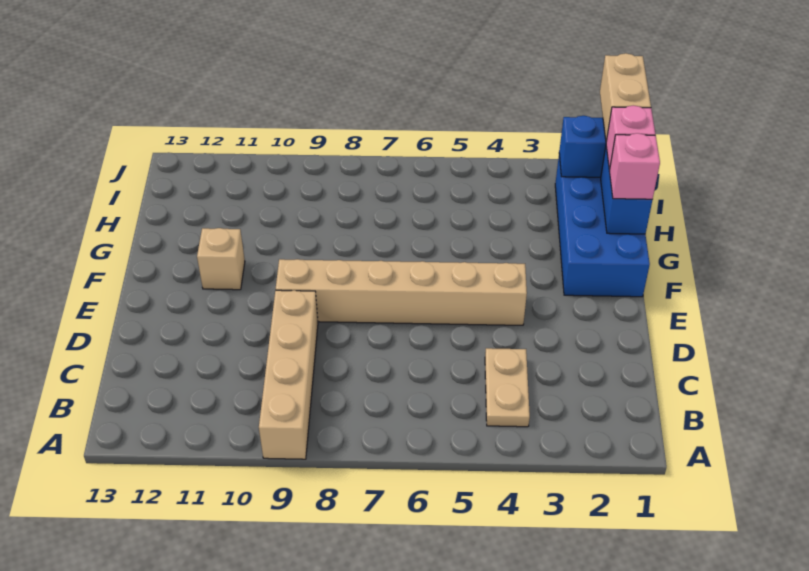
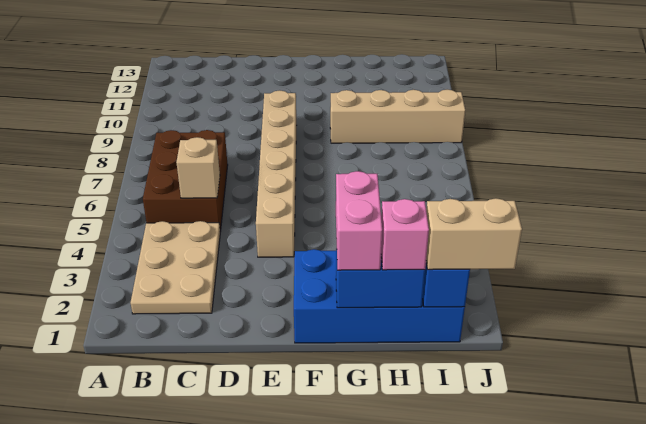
tan brick A9:D9 level 1 -> tan brick G9:J9 level 1
tan plate B4:C4 level 1 -> tan plate B2:C4 level 1
none -> brown brick B5:C7 level 1
tan brick F11 level 1 -> tan brick C5 level 2
pink brick G1 level 3 -> pink brick G1:G2 level 3

